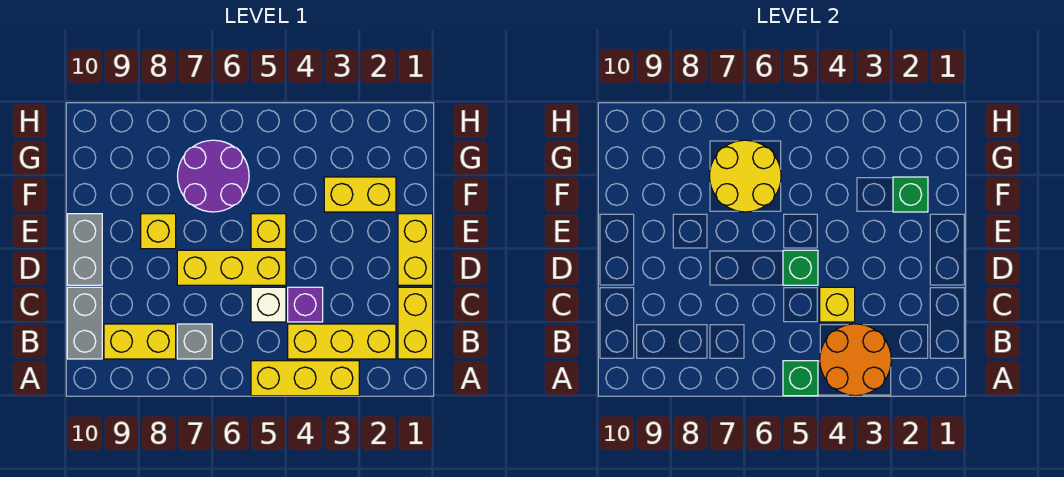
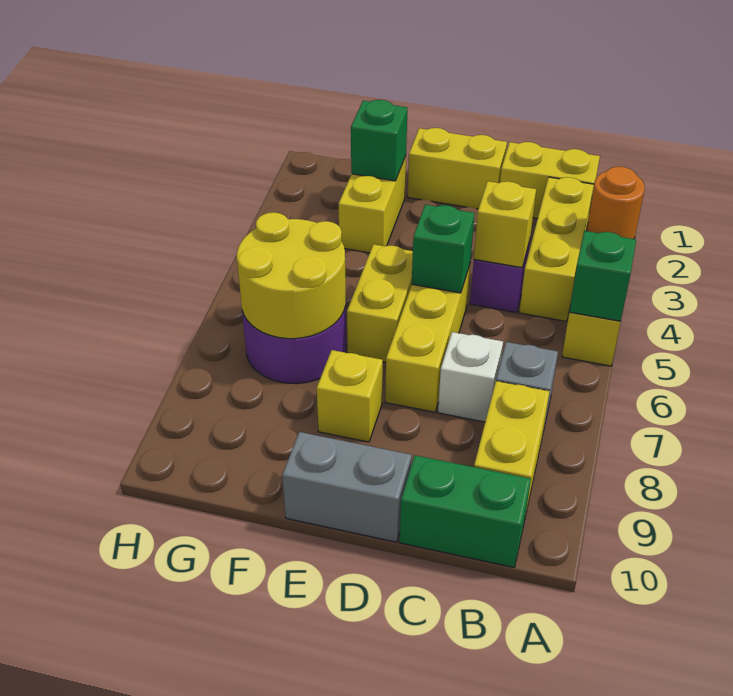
orange round brick A3:B4 level 2 -> orange round brick A3 level 2
grey brick B10:C10 level 1 -> green brick B10:C10 level 1
white brick C5 level 1 -> white brick C7 level 1
yellow brick E5 level 1 -> yellow brick E5:E6 level 1

